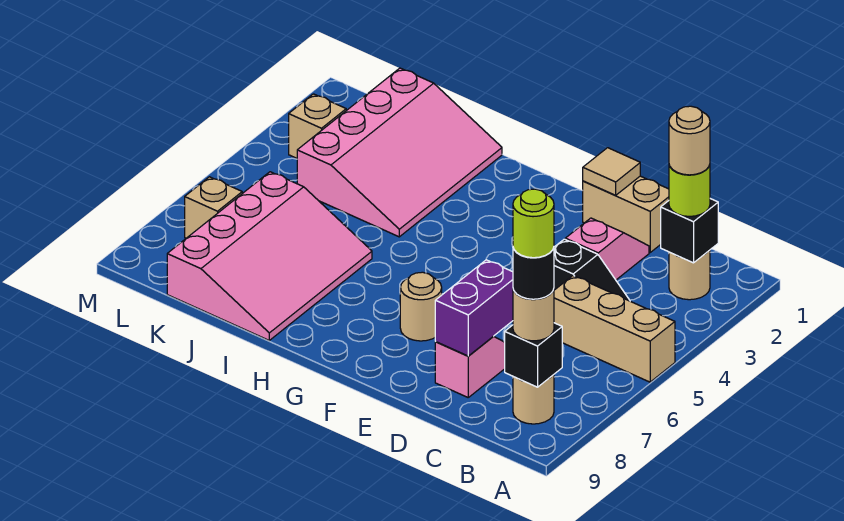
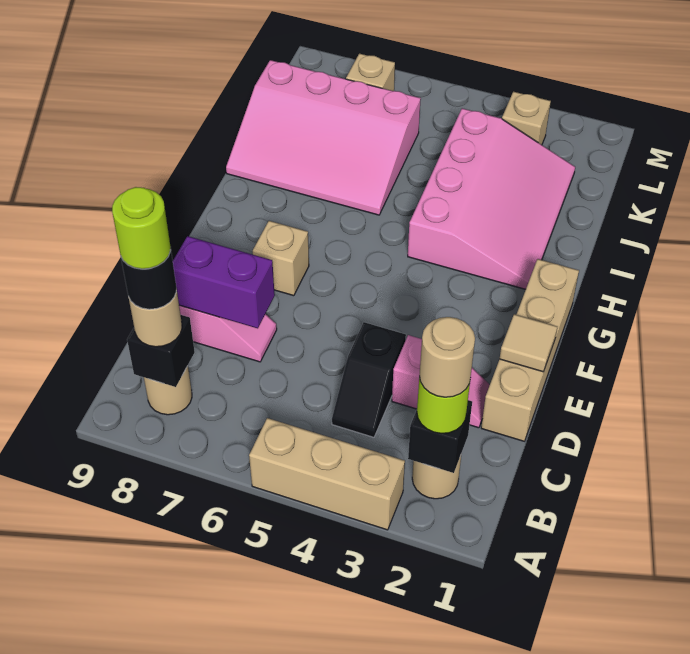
tan brick A5:C5 level 1 -> tan brick A3:A5 level 1
tan brick D1:E1 level 1 -> tan brick D1:G1 level 1
tan round brick F7 level 1 -> tan brick F7 level 1
pink slope I1:K4 level 1 top K -> pink slope H2:K4 level 1 top 4

